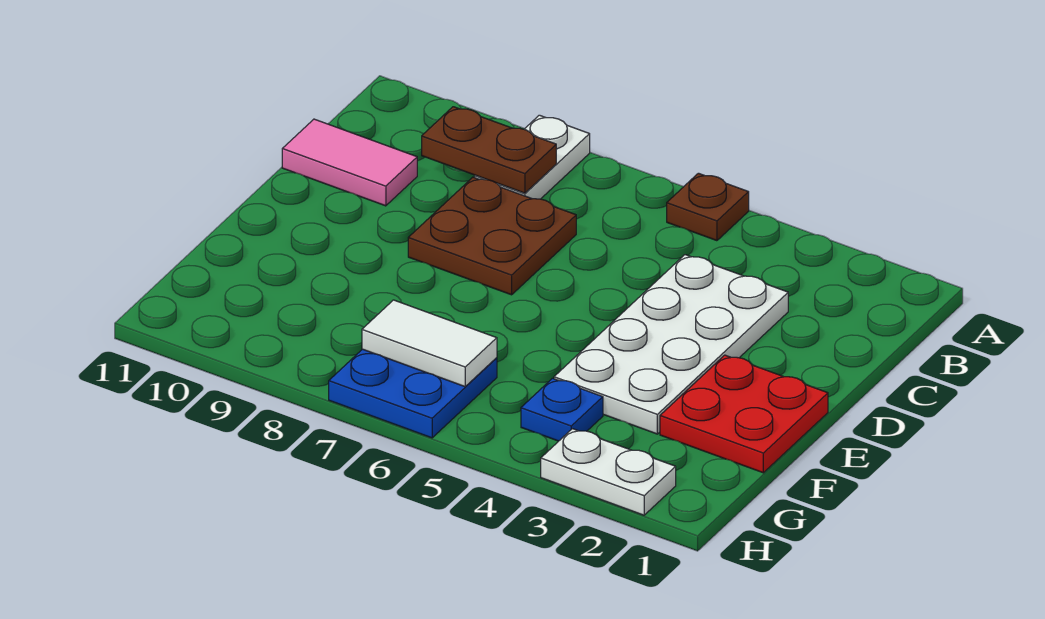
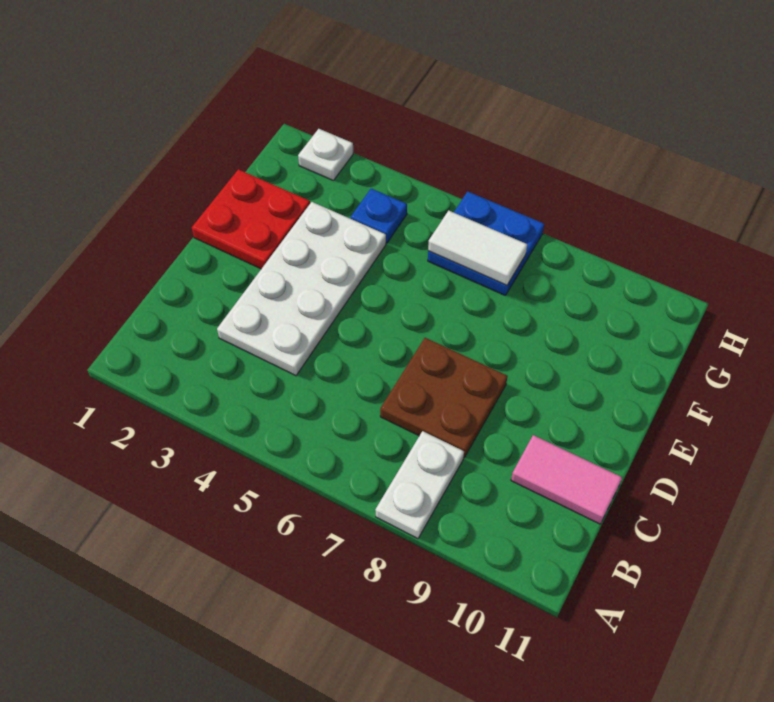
brown plate A5 level 1 -> none
brown plate B8:B9 level 2 -> none
white plate H2:H3 level 1 -> white plate H2 level 1

